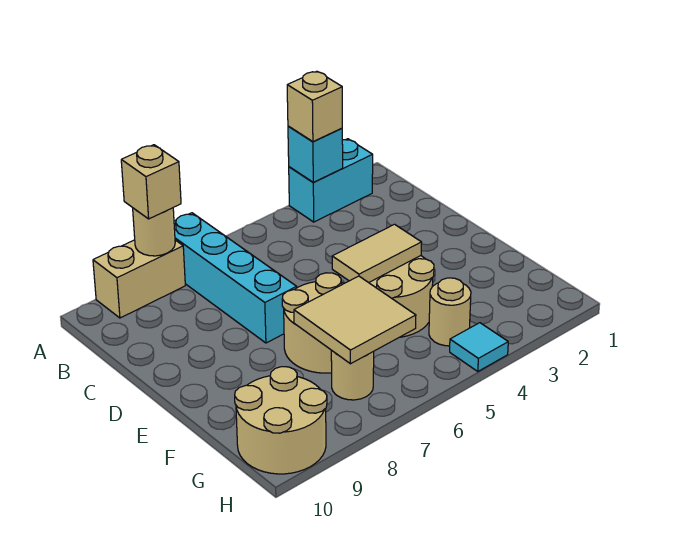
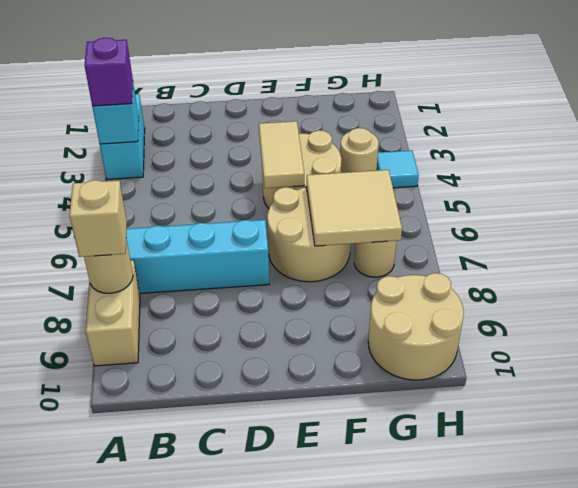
tan brick A3 level 3 -> purple brick A3 level 3

